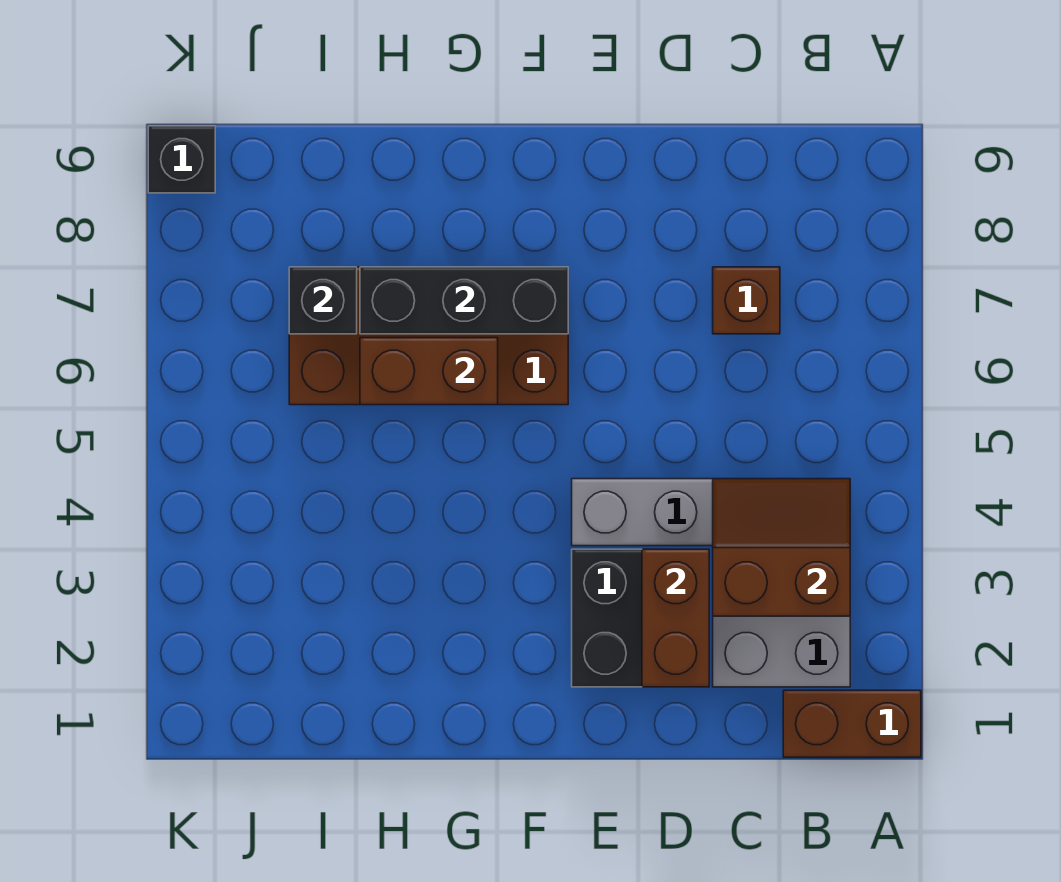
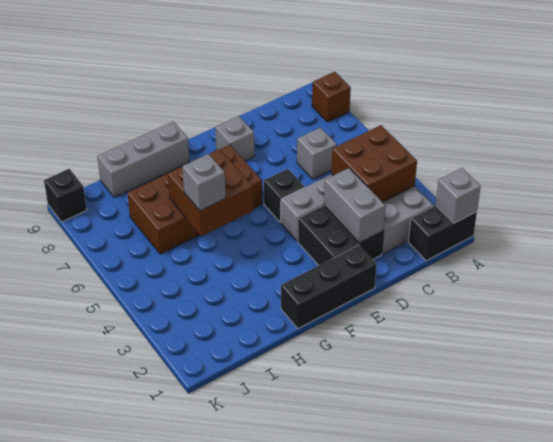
brown brick A1:B1 level 1 -> black brick A1:B1 level 1
none -> grey brick A1 level 2
brown slope B3:C4 level 2 top 3 -> brown brick B3:C4 level 2
none -> grey brick C6 level 1
brown brick C7 level 1 -> brown brick A8 level 1
brown brick D2:D3 level 2 -> grey brick D2:D3 level 2
none -> grey brick E8 level 1
black brick F7:H7 level 2 -> black brick E1:G1 level 1
brown brick G6:H6 level 2 -> brown brick G5:H6 level 2
none -> grey brick G9:I9 level 1
none -> grey brick H5 level 3
black brick I7 level 2 -> black brick E5 level 1

